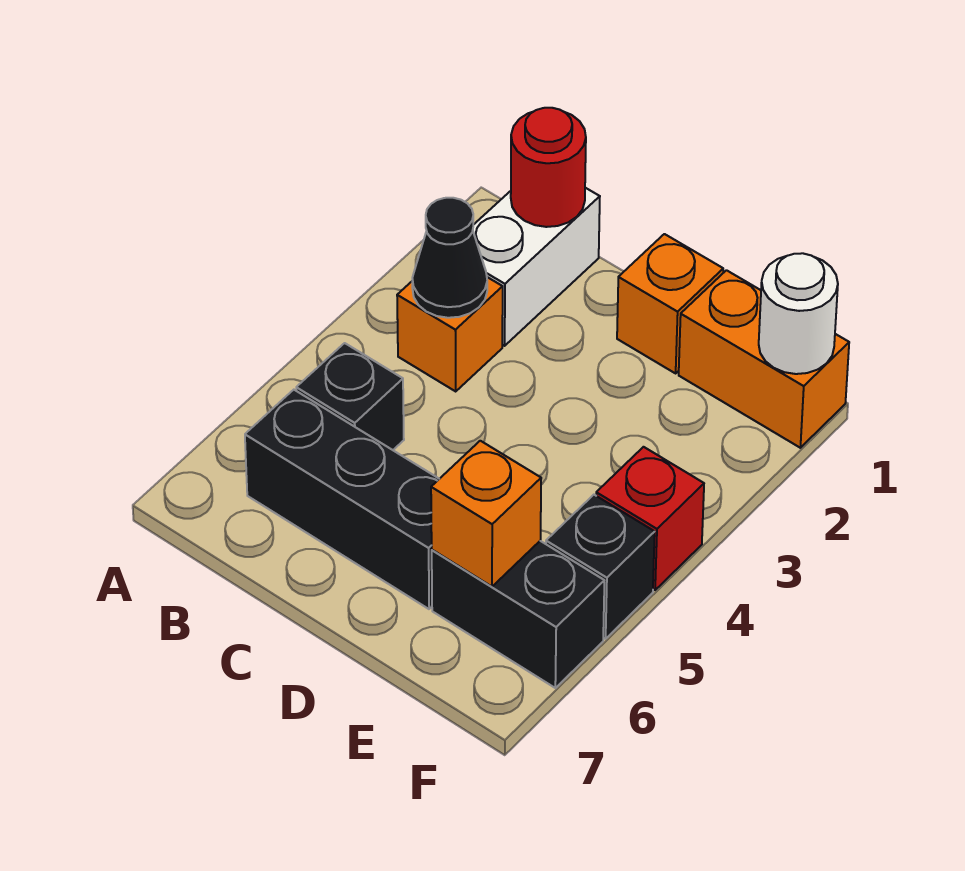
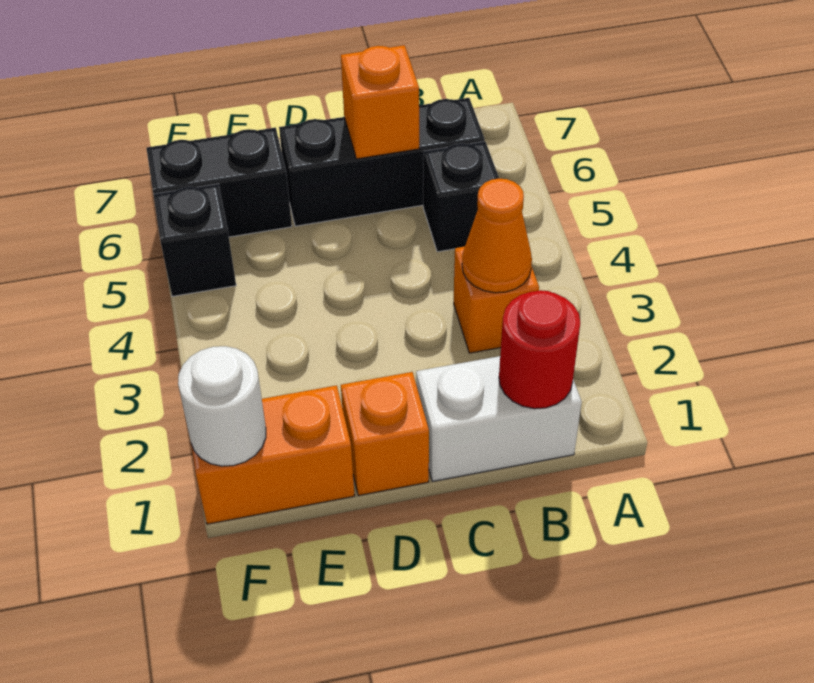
white brick B1:B2 level 1 -> white brick B1:C1 level 1
black cone B3 level 2 -> orange cone B3 level 2
orange brick E6 level 2 -> orange brick C6 level 2
red brick F4 level 1 -> none

